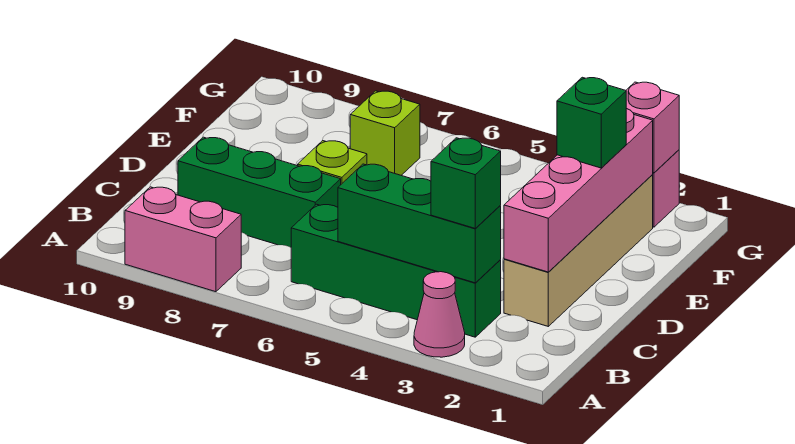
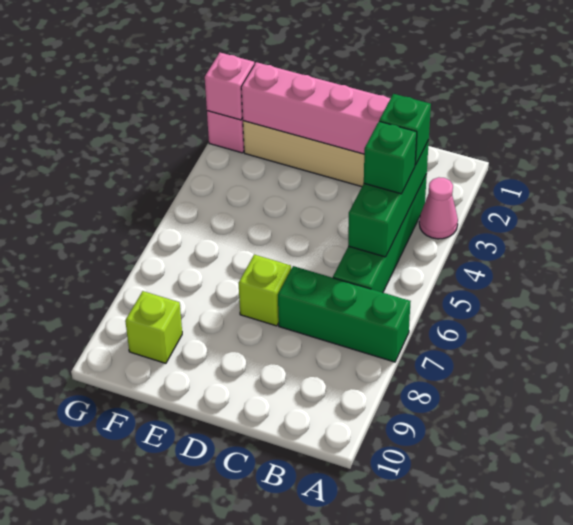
pink brick A8:A9 level 1 -> none
green brick C7:C9 level 1 -> green brick A7:C7 level 1
green brick E2 level 3 -> green brick B4 level 3
lime brick F7 level 1 -> lime brick F9 level 1

